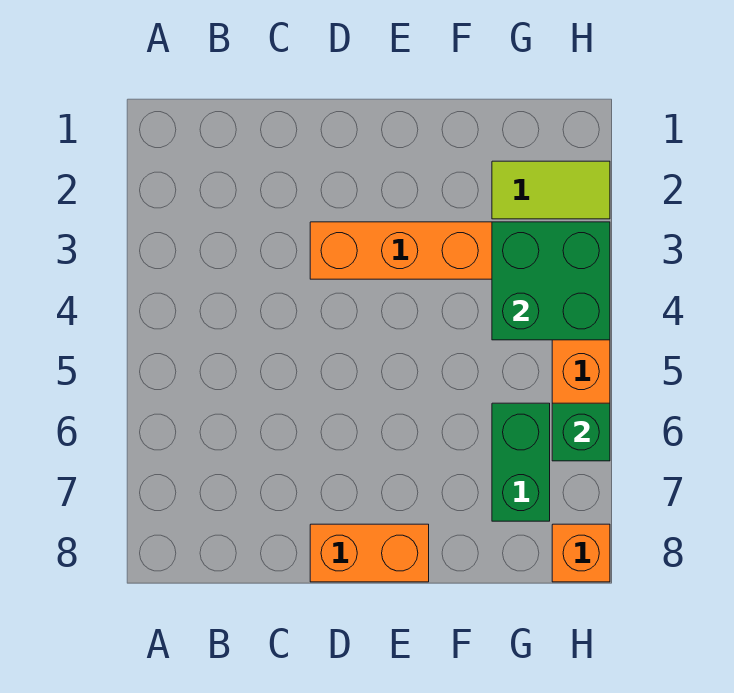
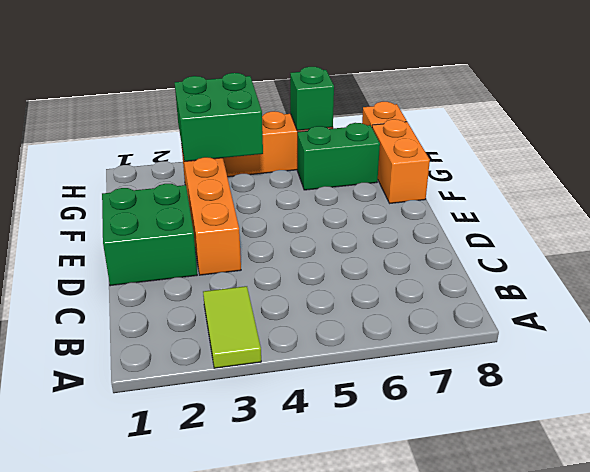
none -> green brick D1:E2 level 1
orange brick D8:E8 level 1 -> orange brick F8:G8 level 1
lime tile G2:H2 level 1 -> lime tile A3:B3 level 1

